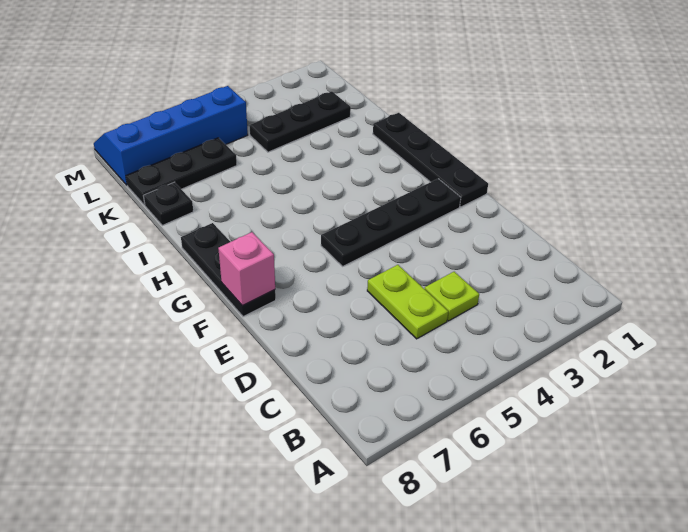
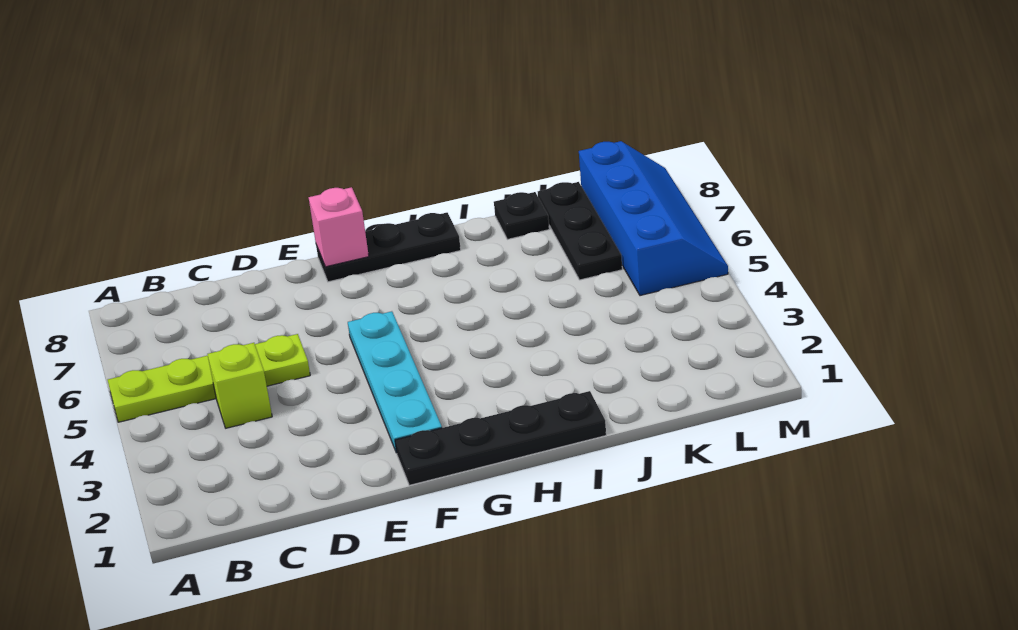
lime plate C4 level 1 -> lime brick C4 level 1
lime plate C5:D5 level 1 -> lime plate A5:D5 level 1
black plate F2:F5 level 1 -> cyan plate F2:F5 level 1
black plate K2:K4 level 1 -> none

